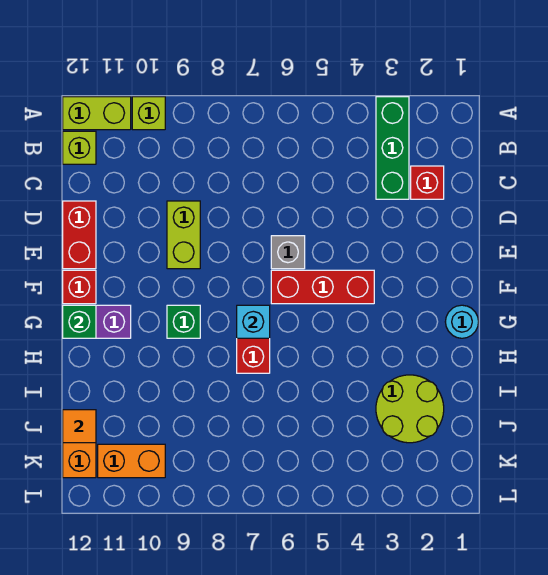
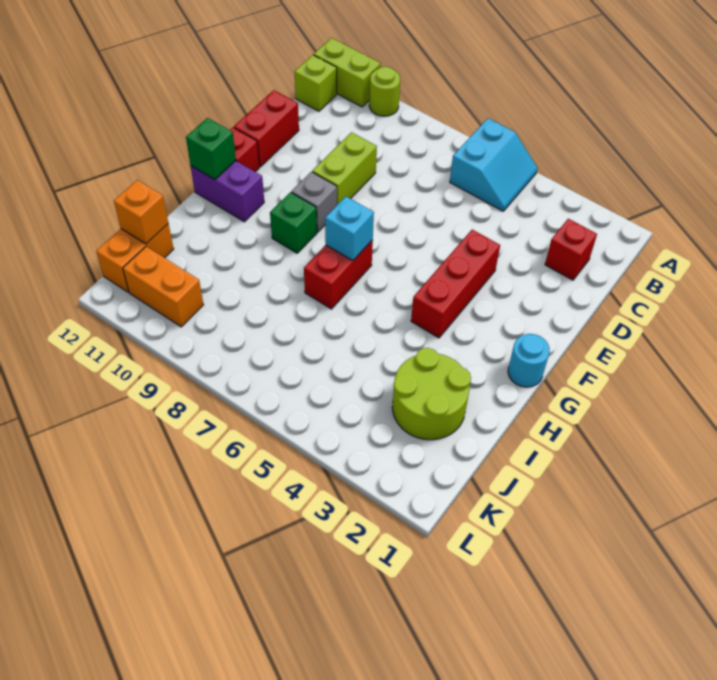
green brick A3:C3 level 1 -> none
none -> cyan slope A5:B6 level 1 top 6
lime brick A10 level 1 -> lime round brick A10 level 1
grey brick E6 level 1 -> grey brick F9 level 1
red brick F4:F6 level 1 -> red brick E4:G4 level 1
orange tile J12 level 2 -> orange brick J12 level 2

